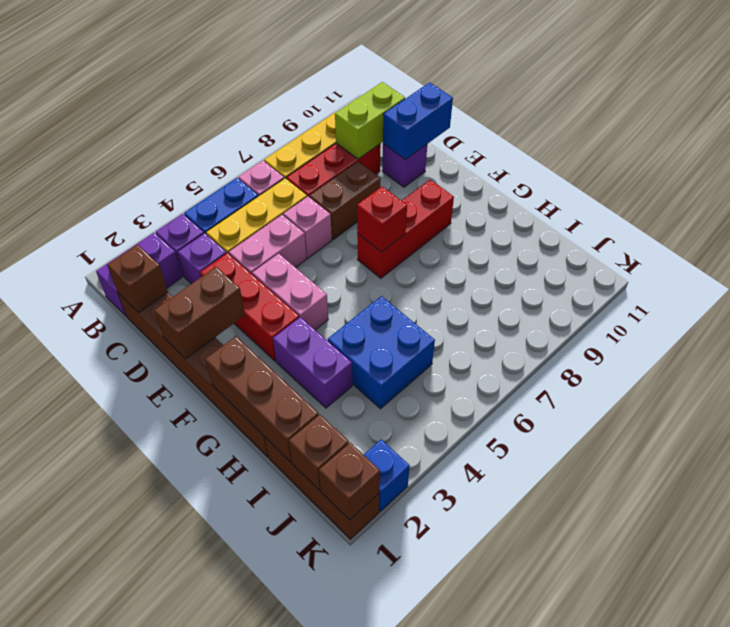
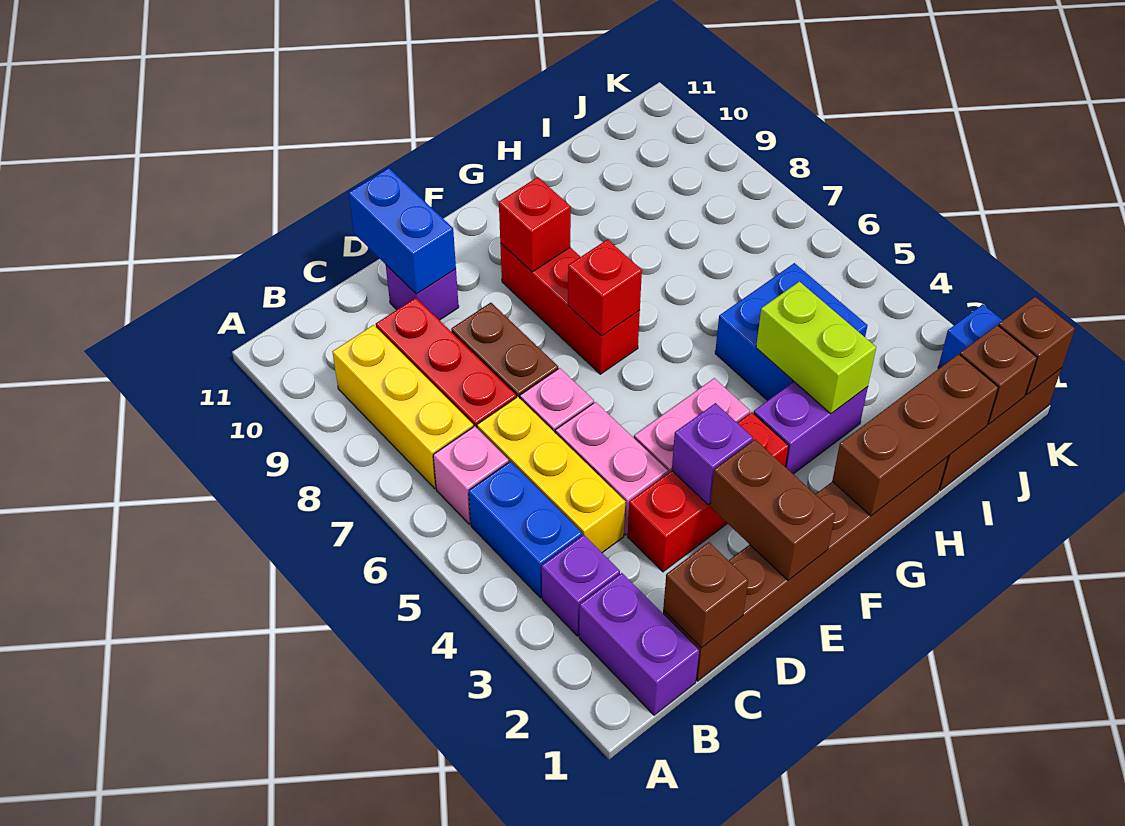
purple brick C3 level 1 -> purple brick E3 level 2
lime brick C9:C10 level 2 -> lime brick H3:H4 level 2
none -> red brick F9 level 2

